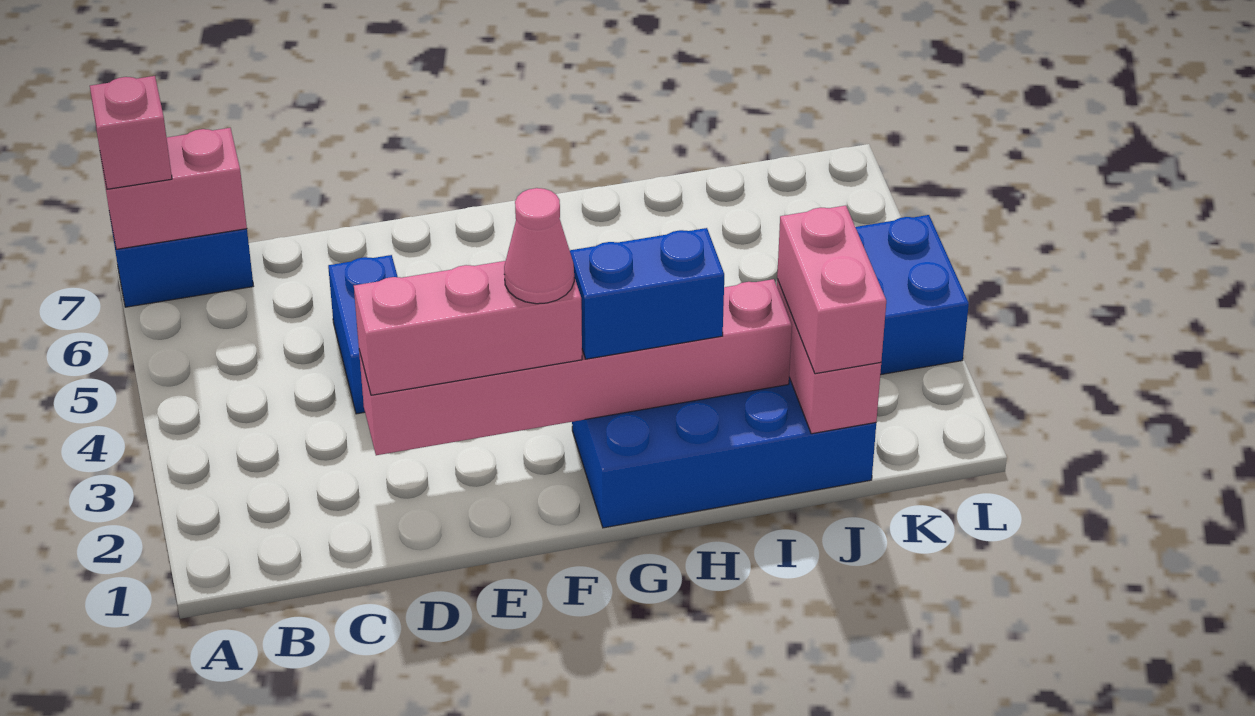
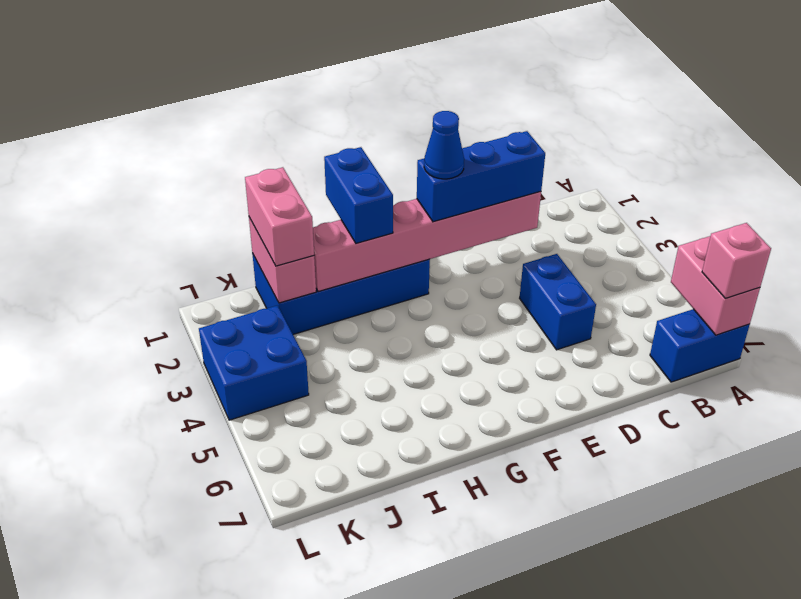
pink brick A7:B7 level 2 -> pink brick A6:A7 level 2
pink brick D2:F2 level 3 -> blue brick D2:F2 level 3
pink cone F2 level 4 -> blue cone F2 level 4
blue brick G2:H2 level 3 -> blue brick H1:H2 level 3

